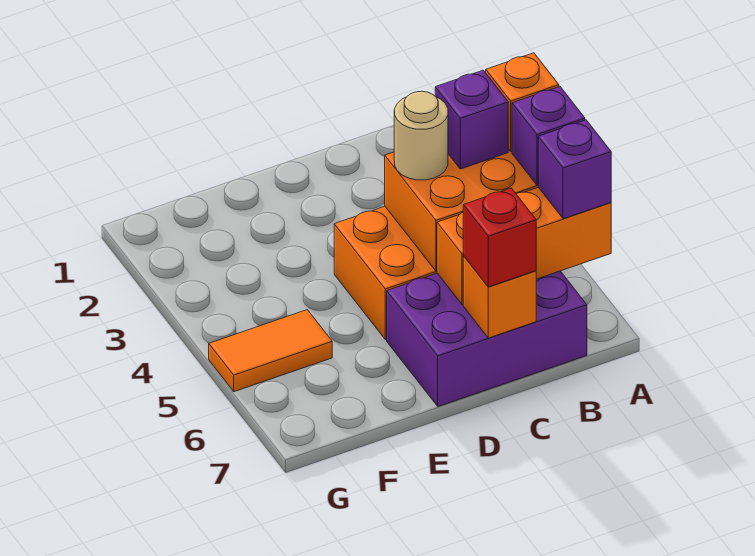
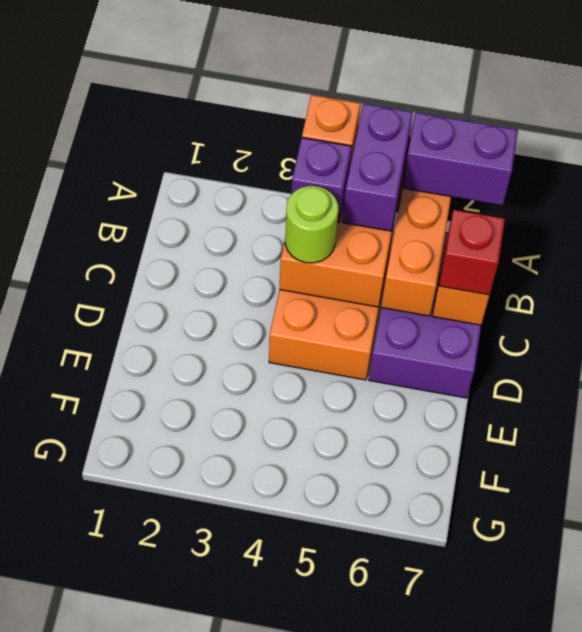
purple brick A5 level 3 -> purple brick A5:B5 level 3
purple brick A6 level 3 -> purple brick A6:A7 level 3
tan round brick C4 level 3 -> lime round brick C4 level 3
orange tile F5:G5 level 1 -> none

